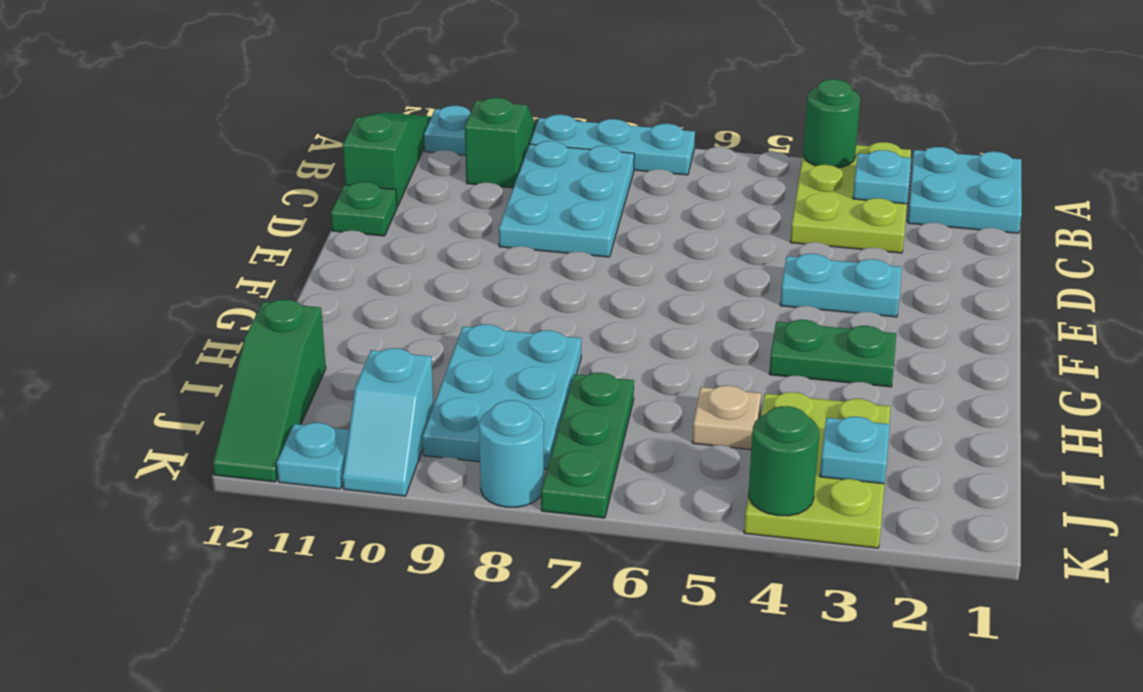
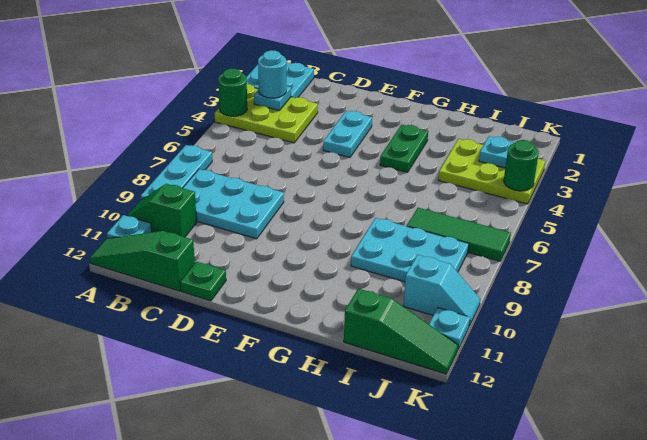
tan plate I5 level 1 -> none
green plate I7:K7 level 1 -> green tile I7:K7 level 1
cyan round brick K8 level 1 -> cyan round brick B3 level 3

